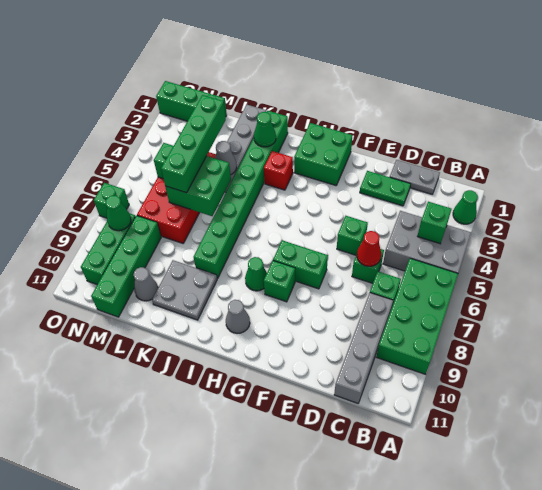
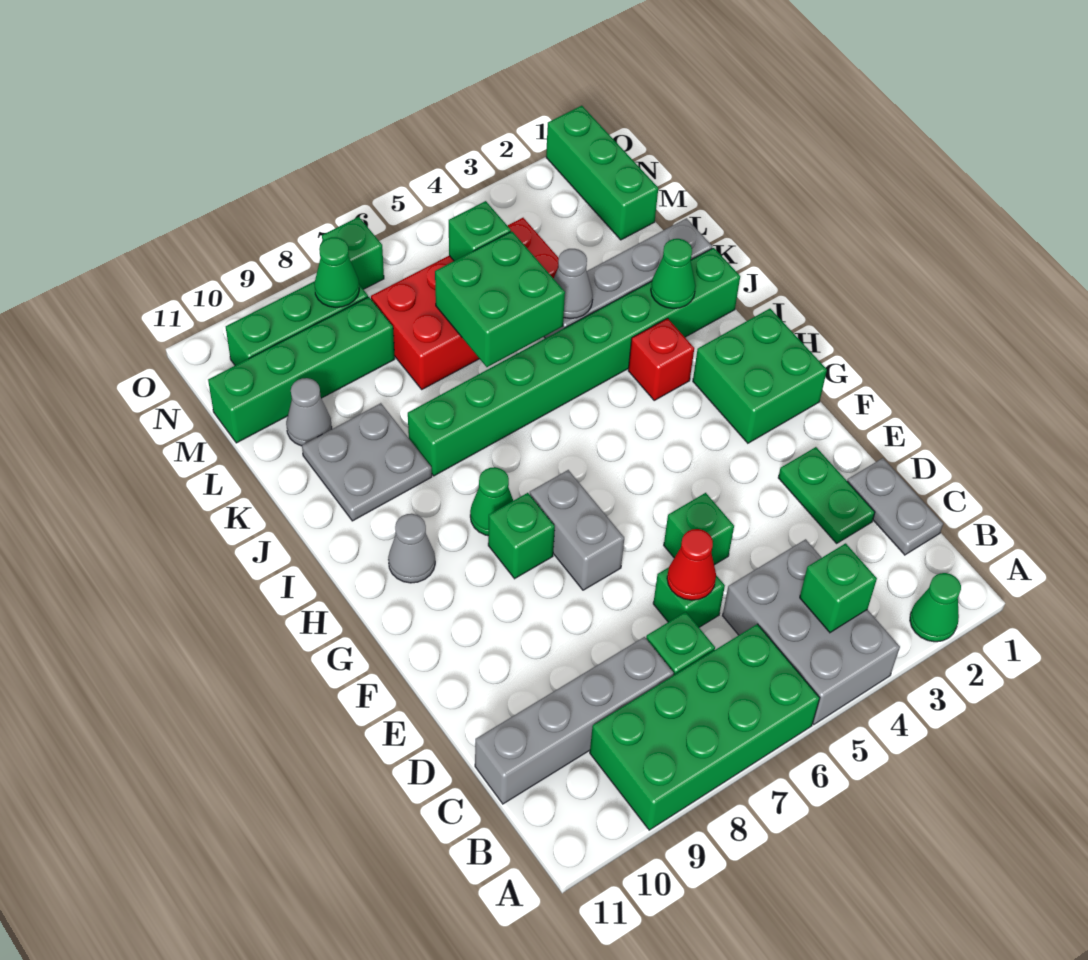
green brick F7:G7 level 1 -> grey brick F7:G7 level 1
green brick L3:L6 level 3 -> none

